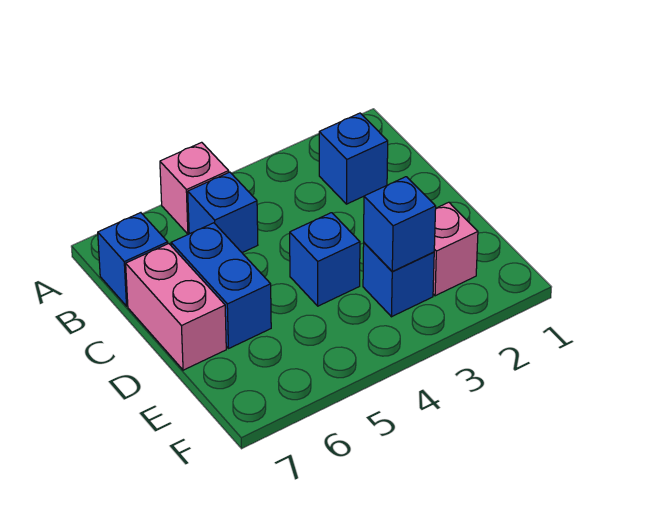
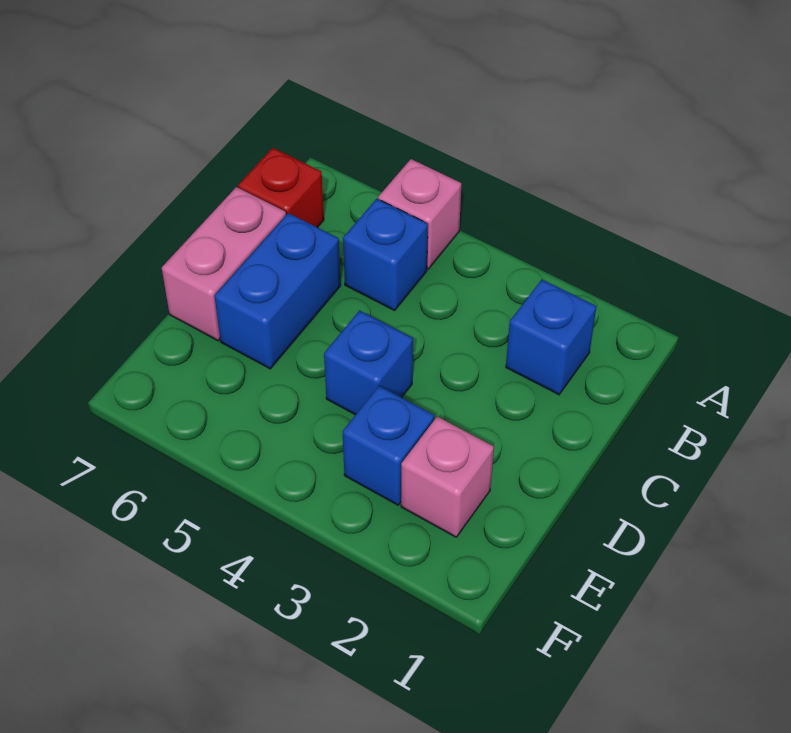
blue brick B7 level 1 -> red brick B7 level 1
blue brick E3 level 2 -> none

